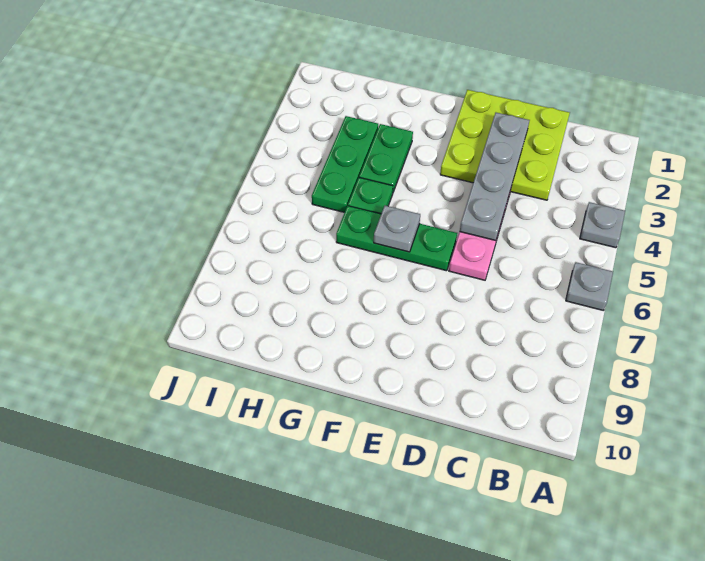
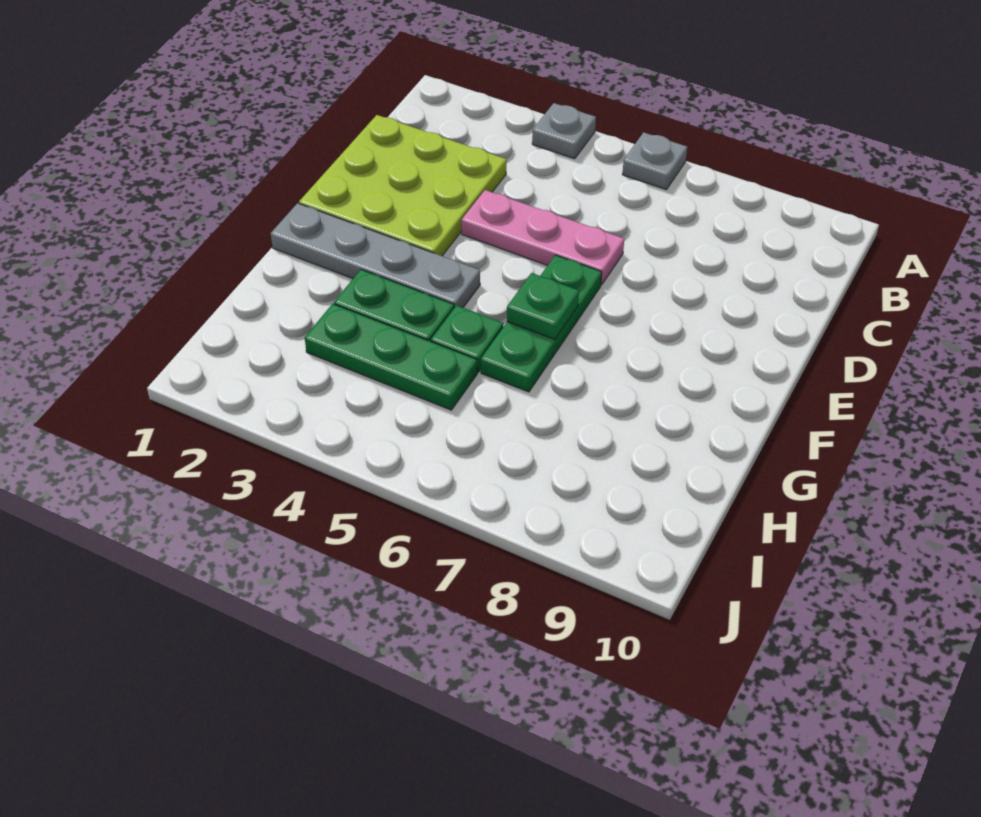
grey plate D2:D5 level 2 -> grey plate F1:F4 level 1
grey plate F6 level 2 -> green plate F6 level 2

